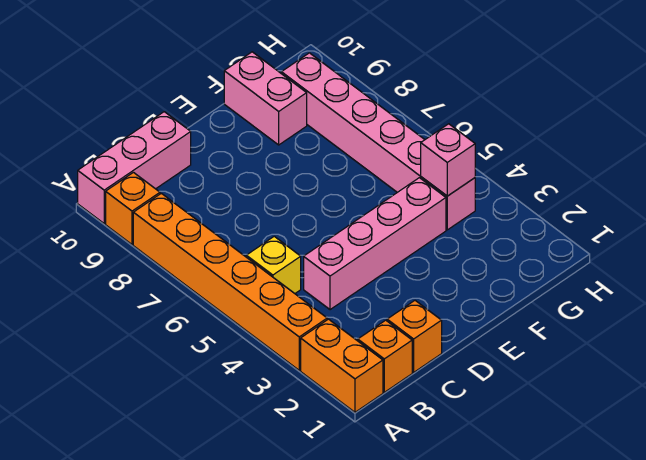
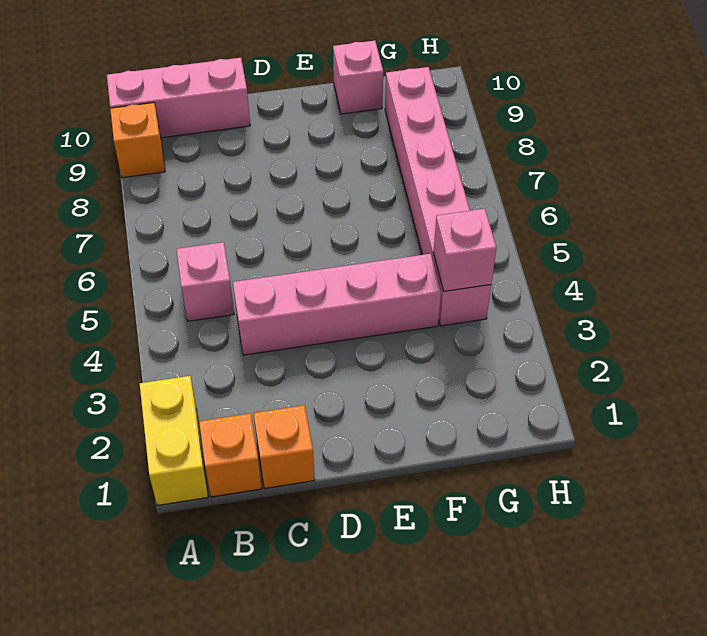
orange brick A1:A2 level 1 -> yellow brick A1:A2 level 1
orange brick A3:A8 level 1 -> none
yellow brick B5 level 1 -> pink brick B5 level 1
pink brick F9:F10 level 1 -> pink brick F10 level 1

